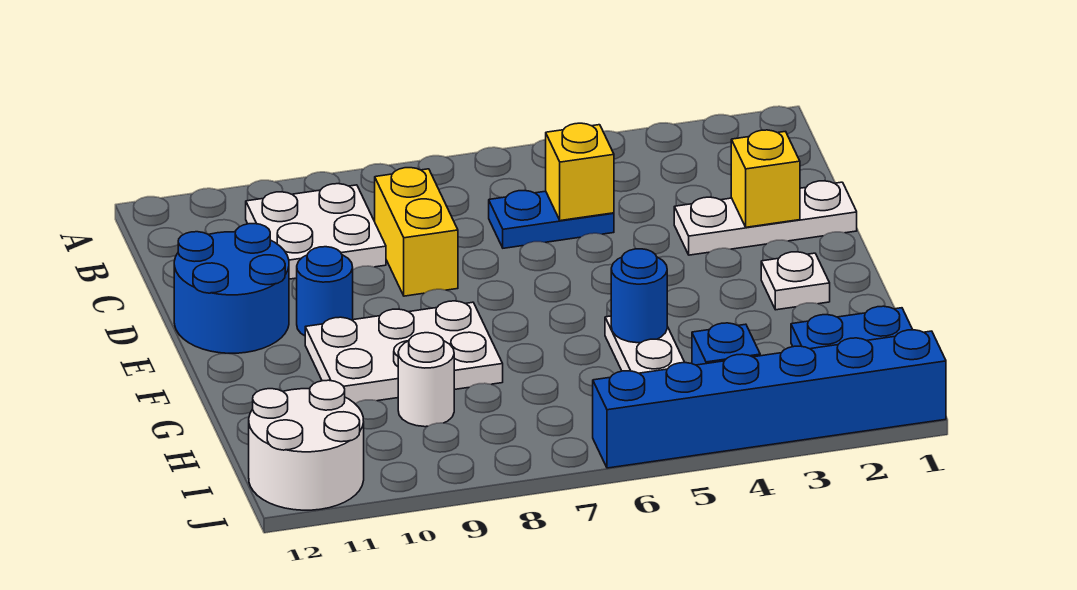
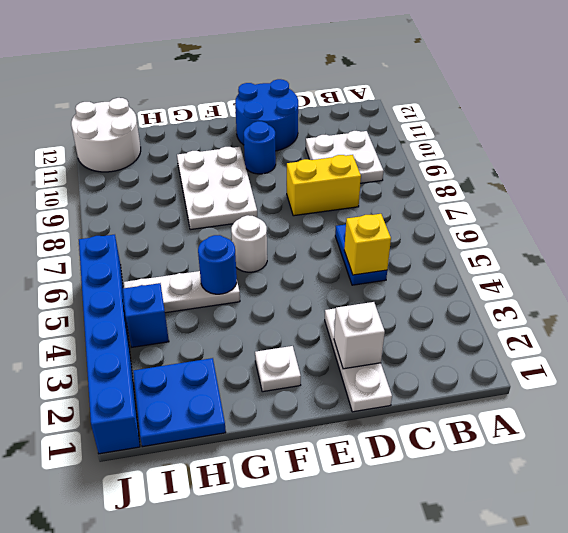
yellow brick D2 level 2 -> white brick D2 level 2
white round brick H9 level 1 -> white round brick F6 level 1

